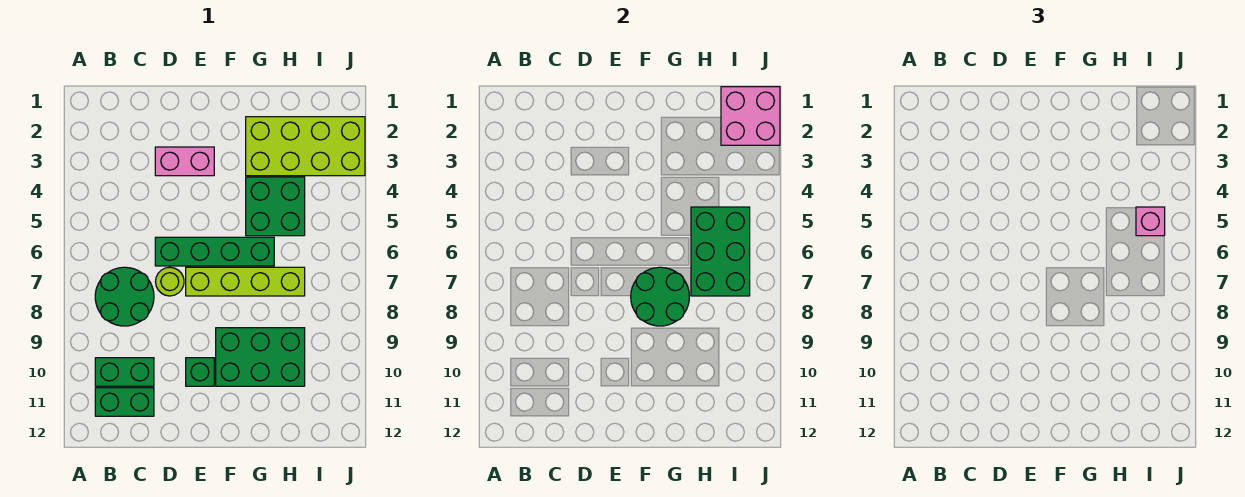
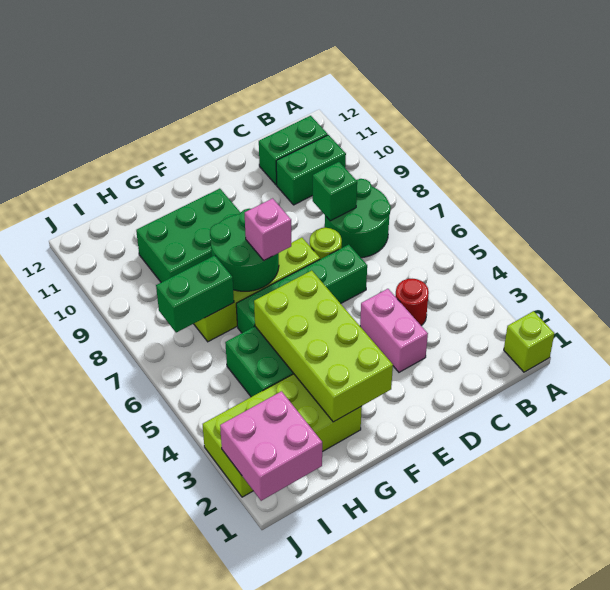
none -> lime brick A1 level 1
none -> red round brick C4 level 1
pink brick D3:E3 level 1 -> pink brick D3:D4 level 1
green brick E10 level 1 -> green brick C8 level 2
none -> lime brick F2:G5 level 2
green brick H5:I7 level 2 -> green brick H7:I7 level 2
pink brick I5 level 3 -> pink brick F7 level 3

